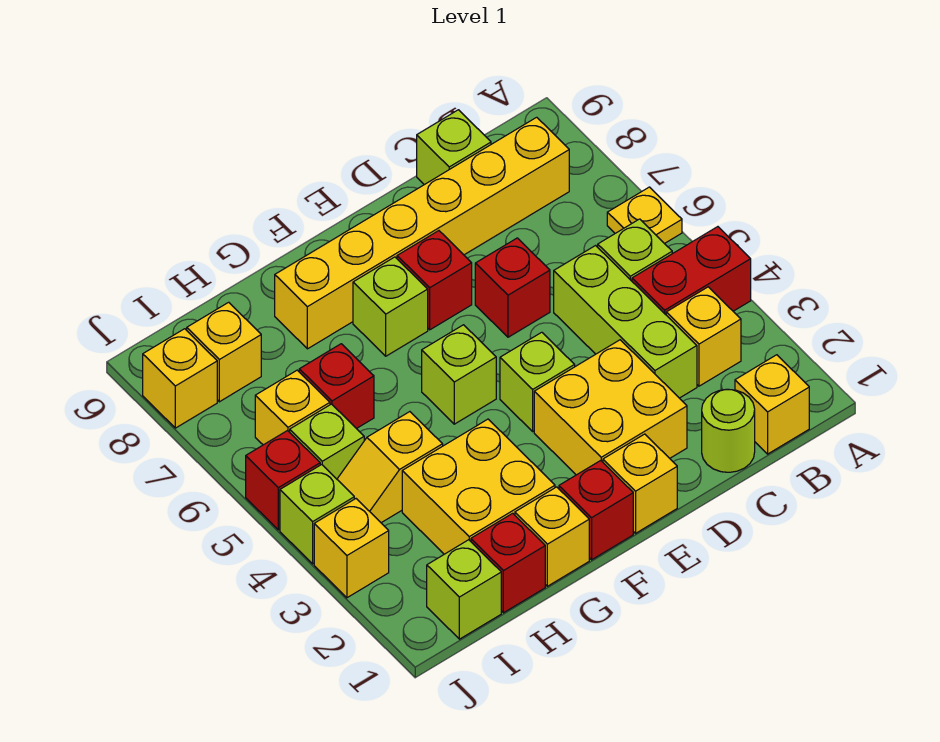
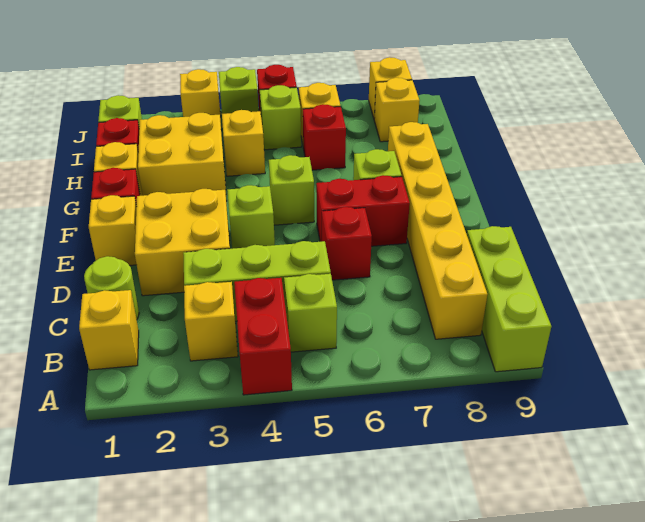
yellow plate A6 level 1 -> none
lime brick C9 level 1 -> lime brick A9:C9 level 1
red brick E7 level 1 -> red brick E6:E7 level 1

